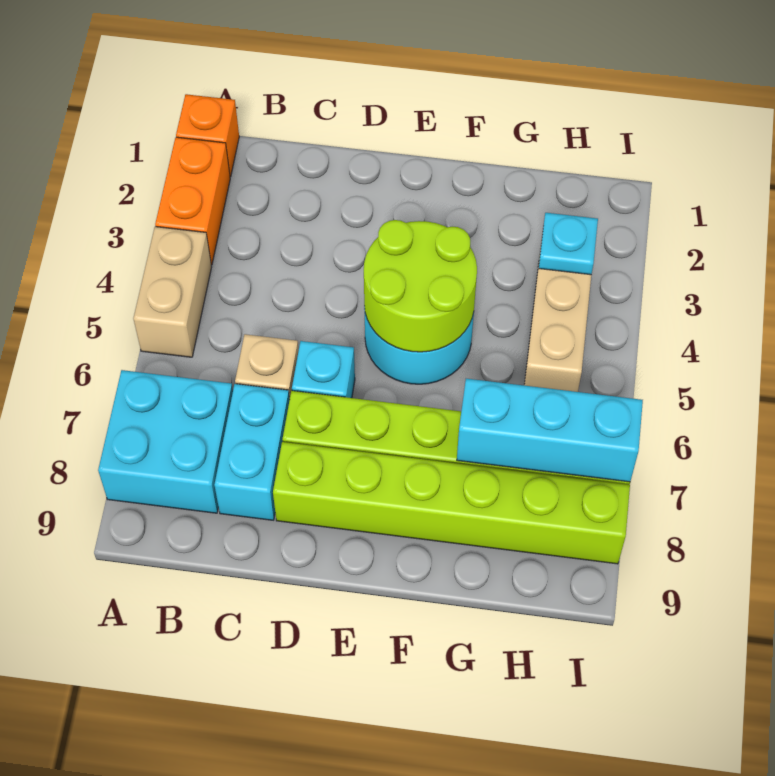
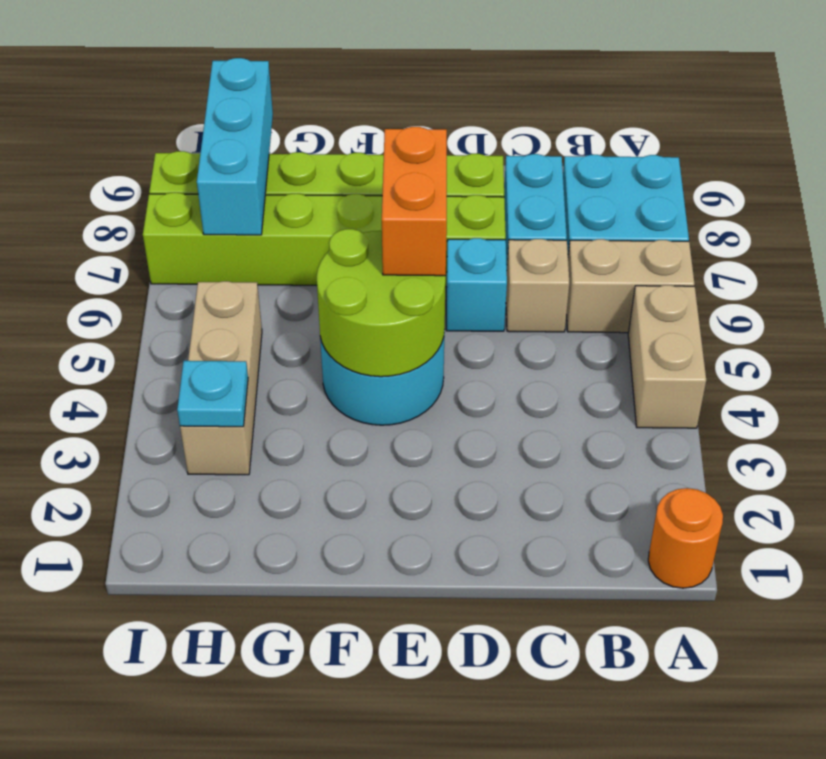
orange brick A1 level 1 -> orange round brick A1 level 1
orange brick A2:A3 level 1 -> orange brick E5:E6 level 3
none -> tan brick A6:B6 level 1
cyan brick G7:I7 level 2 -> cyan brick H7:H9 level 2

